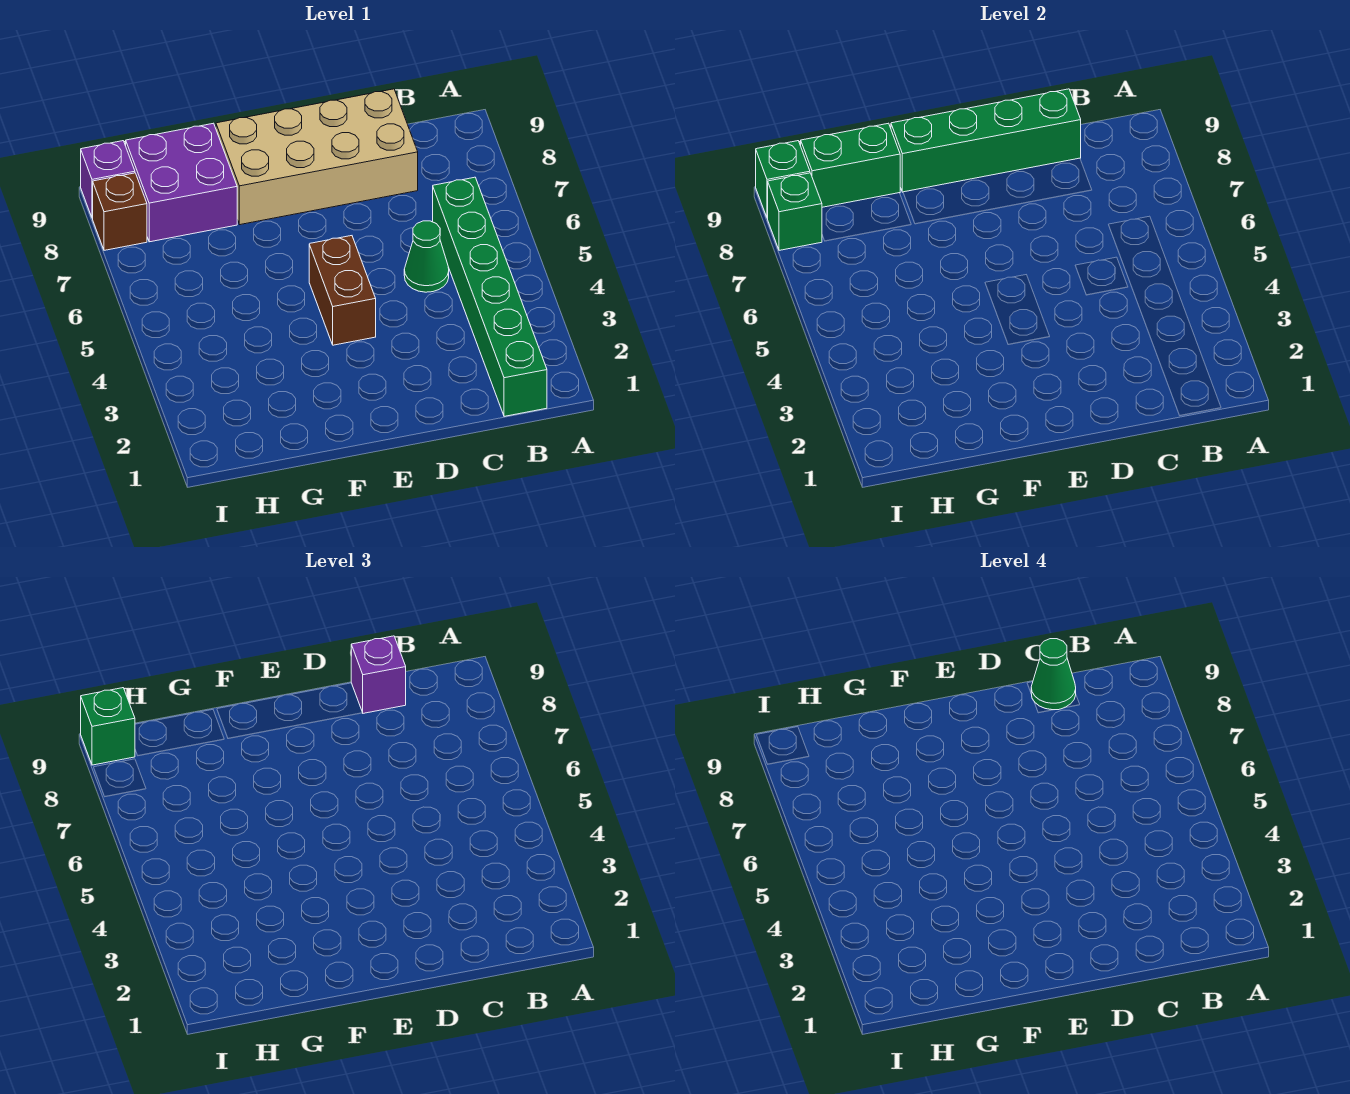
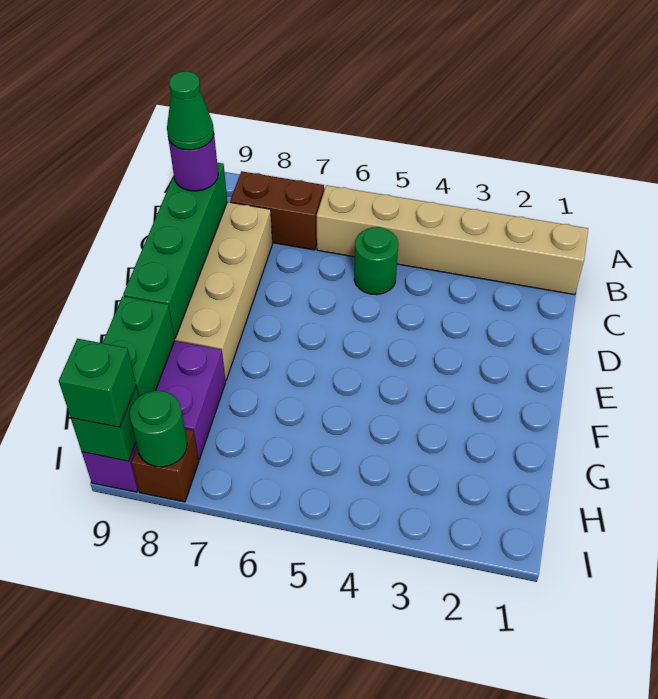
green brick B1:B6 level 1 -> tan brick B1:B6 level 1
green cone C5 level 1 -> green round brick C5 level 1
purple brick C9 level 3 -> purple round brick C9 level 3
brown brick E4:E5 level 1 -> brown brick B7:B8 level 1
green brick I8 level 2 -> green round brick I8 level 2

